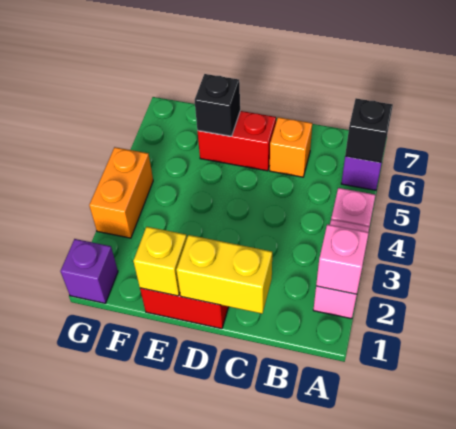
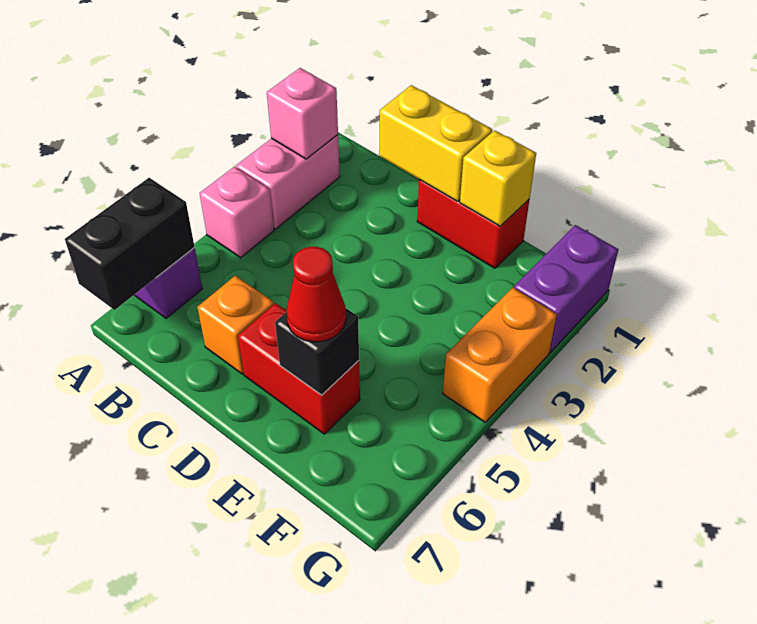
black brick A6 level 2 -> black brick A6:A7 level 2
none -> red cone E6 level 3
purple brick G1 level 1 -> purple brick G1:G2 level 1

